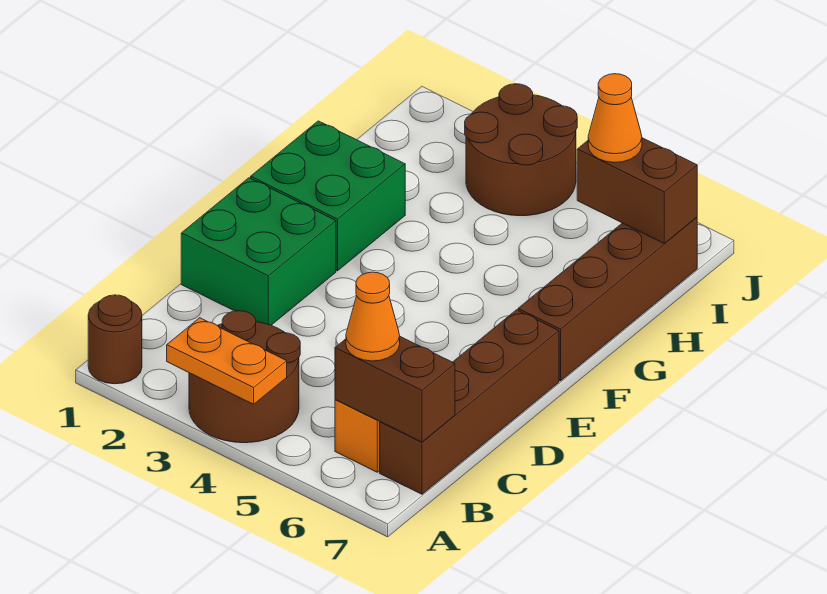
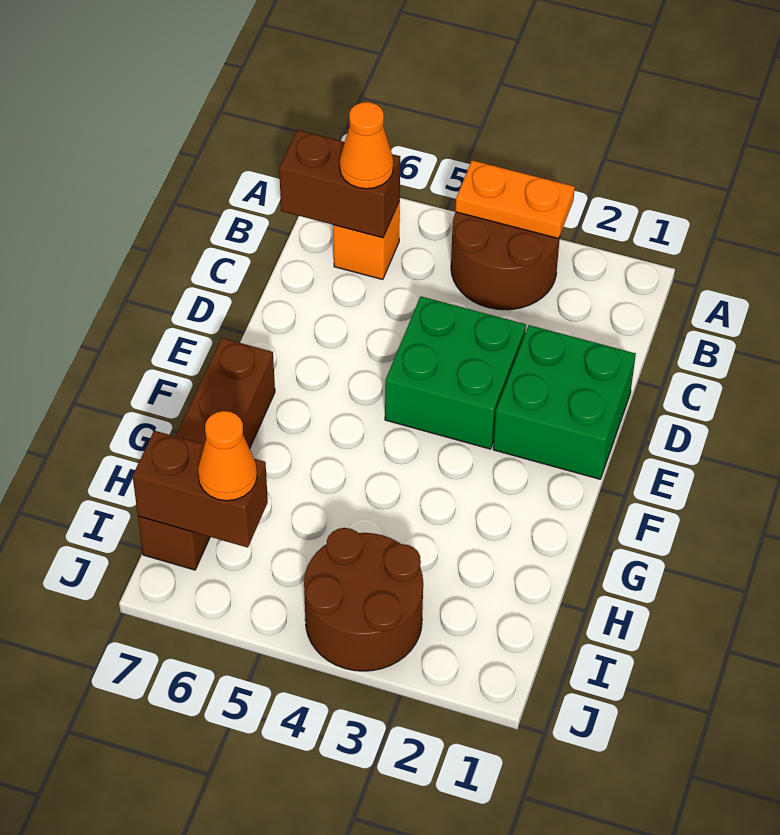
brown round brick A1 level 1 -> none
brown brick B7:E7 level 1 -> none
green brick F1:G2 level 1 -> green brick D3:E4 level 1

